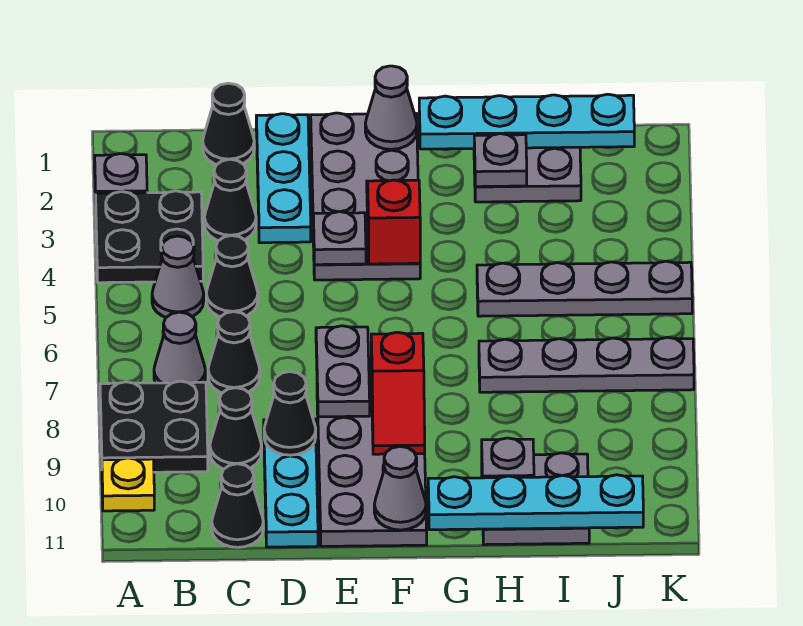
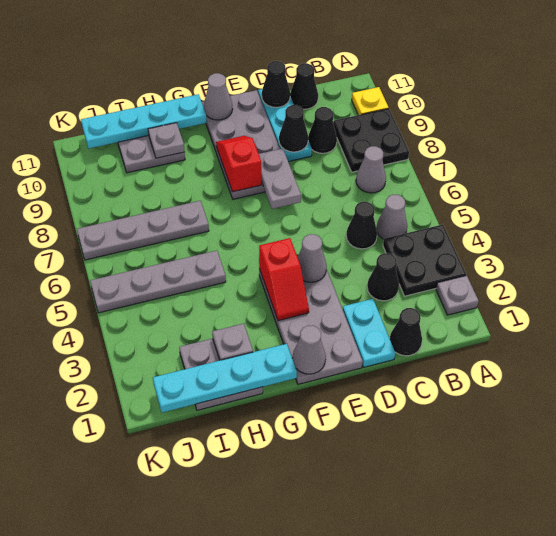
black cone C7 level 1 -> black cone D11 level 2
cyan plate D1:D3 level 1 -> cyan plate D1:D2 level 1
grey plate E4 level 2 -> grey cone E4 level 2

